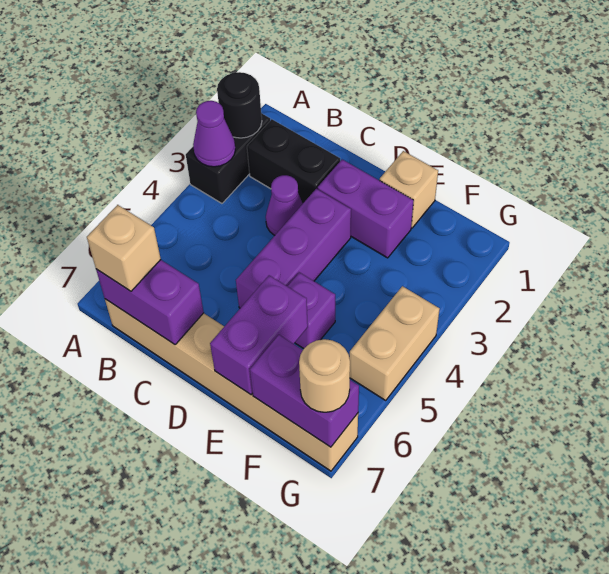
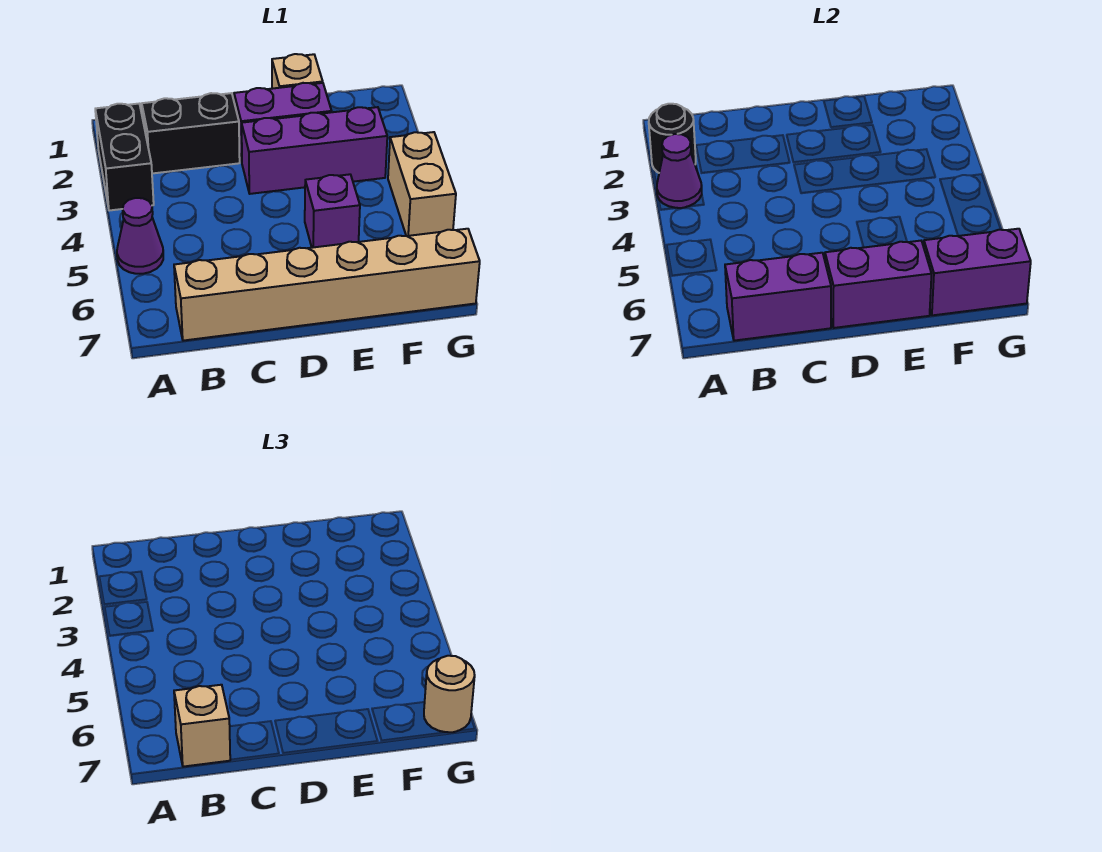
purple cone C3 level 1 -> purple cone A5 level 1
purple brick D3:D5 level 1 -> purple brick D3:F3 level 1
purple brick E6:E7 level 2 -> purple brick D7:E7 level 2

